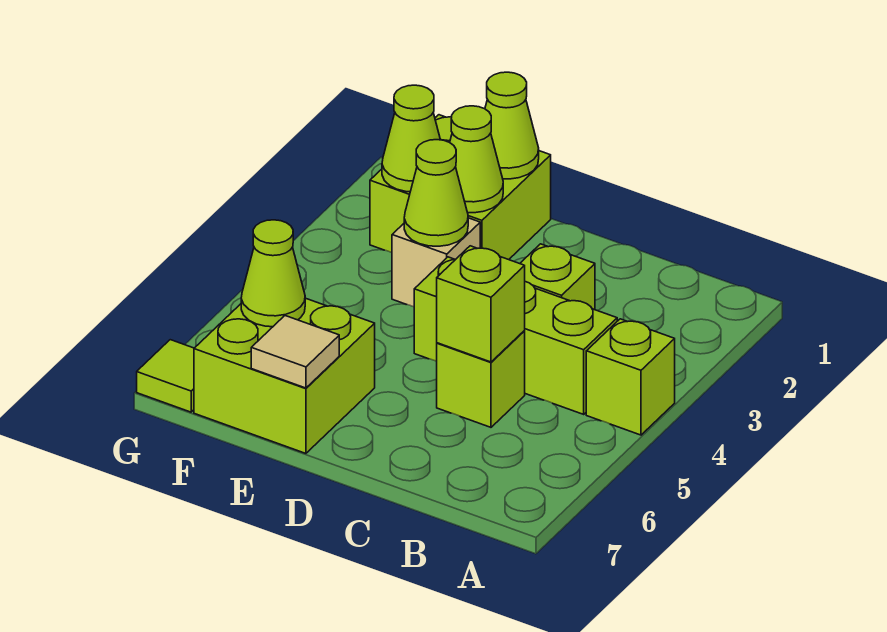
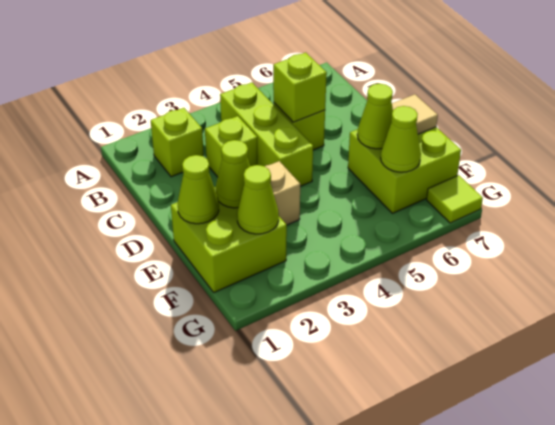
lime brick A4 level 1 -> lime brick B2 level 1
lime cone E3 level 2 -> lime cone E6 level 2

